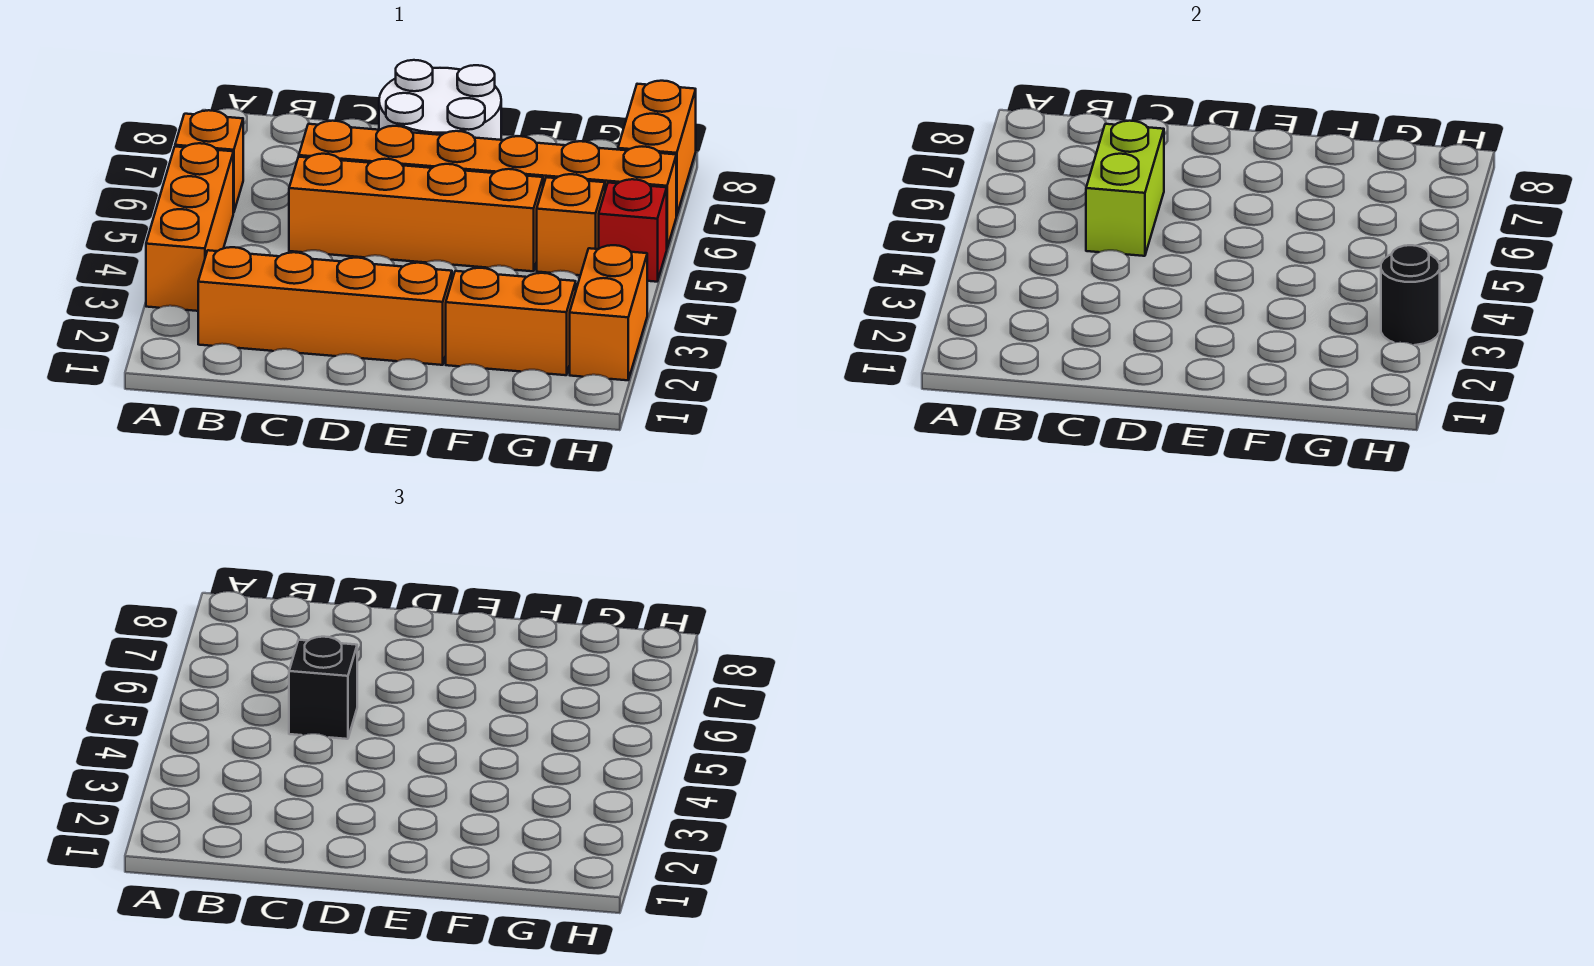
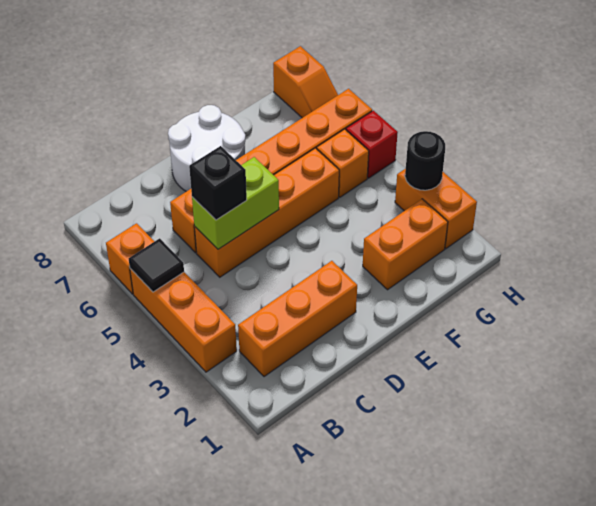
none -> black tile A5 level 2
orange brick B2:E2 level 1 -> orange brick B2:D2 level 1
lime brick C5:C6 level 2 -> lime brick C5:D5 level 2
orange brick H7:H8 level 1 -> orange slope H7:H8 level 1 top 8

